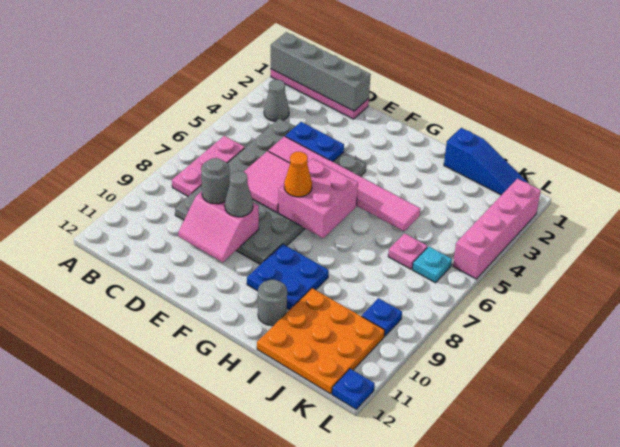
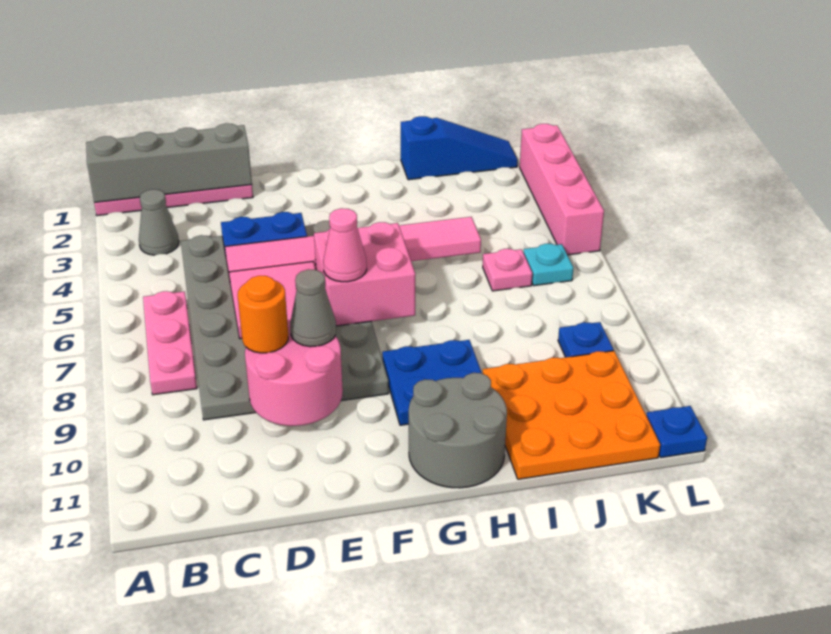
pink slope D9:E10 level 2 top 9 -> pink round brick D9:E10 level 2
grey round brick D9 level 3 -> orange round brick D9 level 3
orange cone F7 level 3 -> pink cone F7 level 3
grey round brick H11 level 1 -> grey round brick G11:H12 level 1

